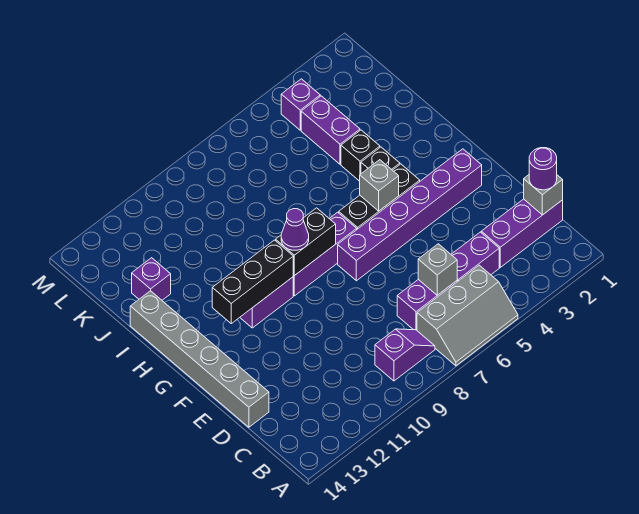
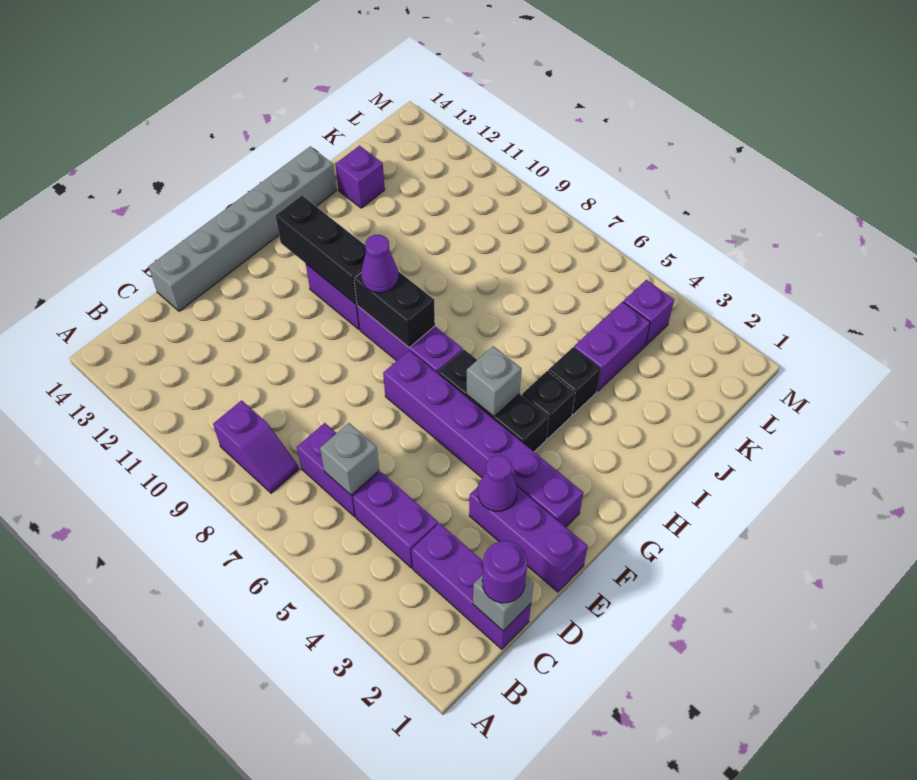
grey slope A5:B7 level 1 top B -> none
none -> purple brick E1:E3 level 1
none -> purple cone E3 level 2

